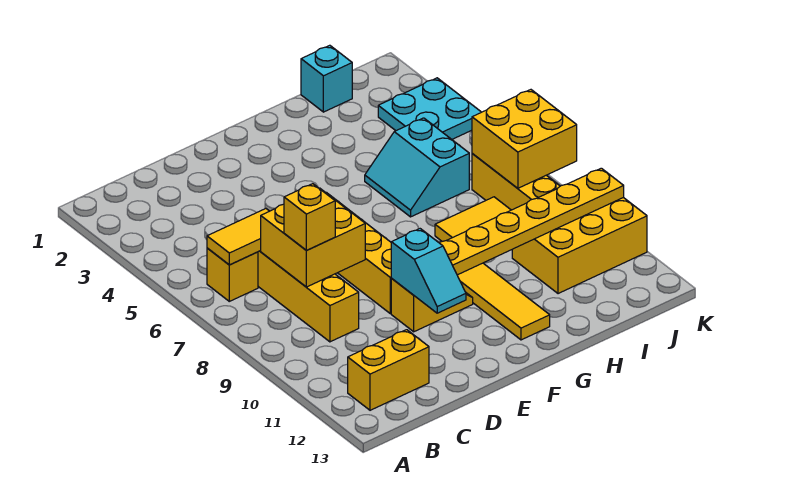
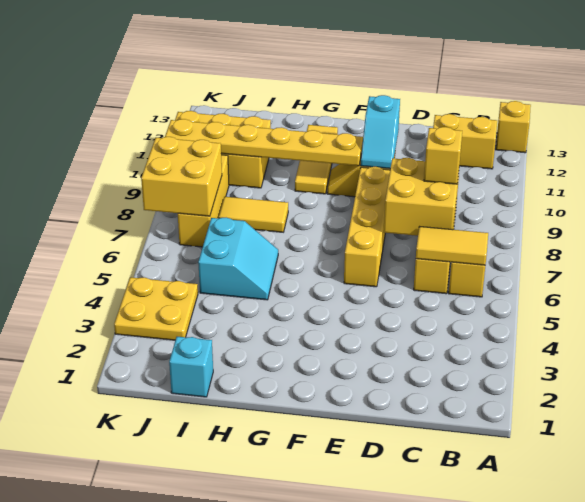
none -> yellow brick A13 level 1
cyan slope E10:E11 level 2 top 10 -> cyan slope E10:E11 level 2 top 11
cyan plate J3:K4 level 1 -> yellow plate J3:K4 level 1

